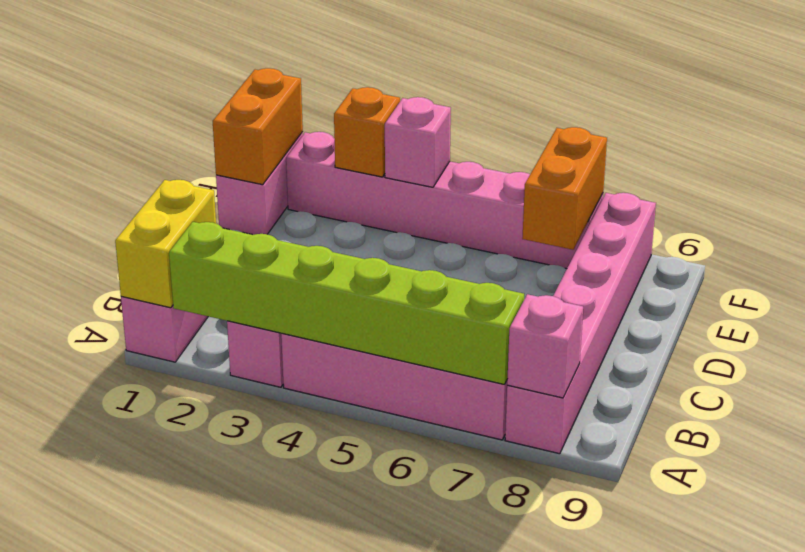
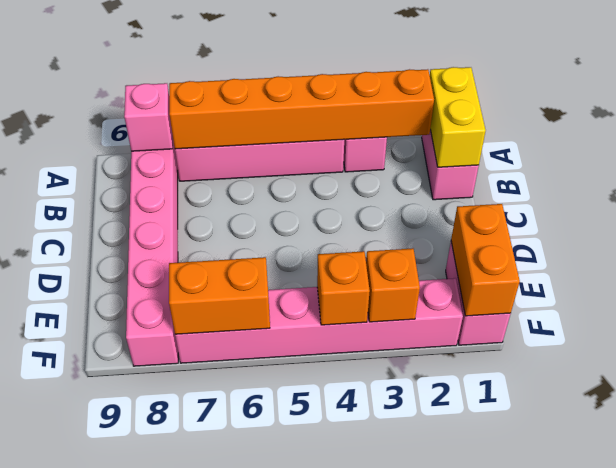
lime brick A2:A7 level 2 -> orange brick A2:A7 level 2
orange brick E7:F7 level 2 -> orange brick F6:F7 level 2
pink brick F4 level 2 -> orange brick F4 level 2

